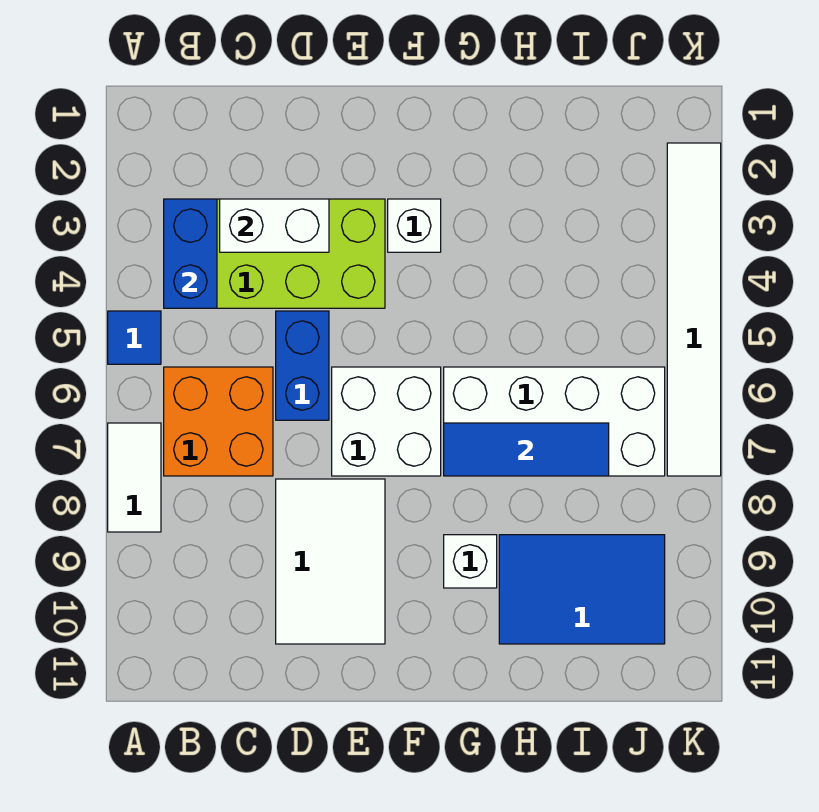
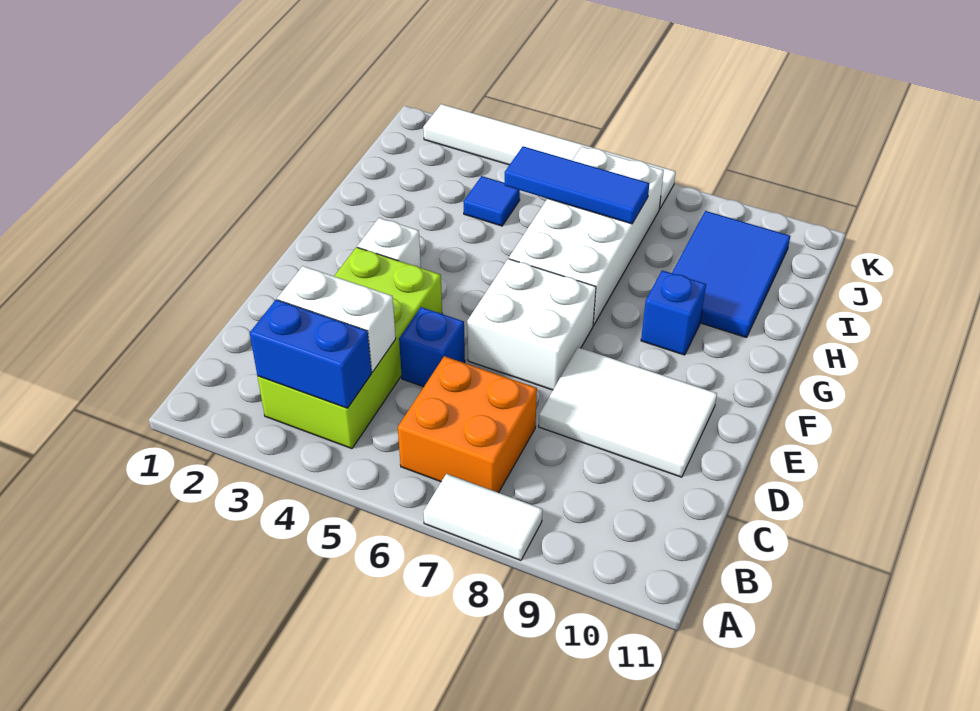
blue tile A5 level 1 -> blue tile I4 level 1
white brick C3:D3 level 2 -> white brick C3:C4 level 2
blue brick D5:D6 level 1 -> blue brick D5 level 1
blue tile G7:I7 level 2 -> blue tile I5:I7 level 2
white brick G9 level 1 -> blue brick G9 level 1

